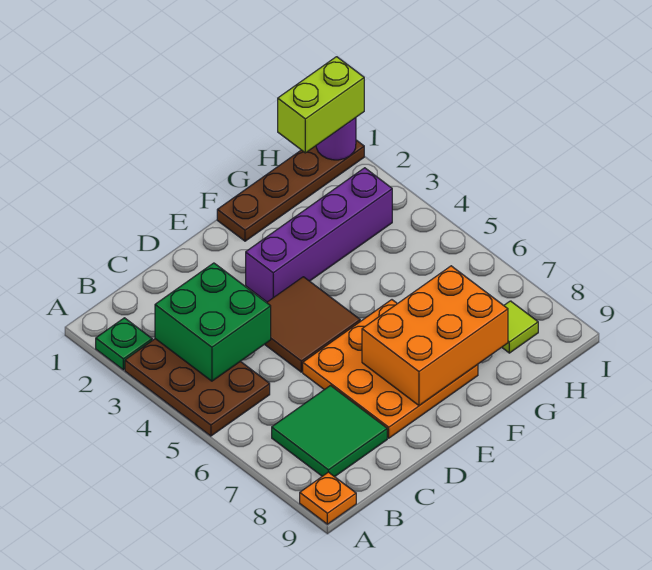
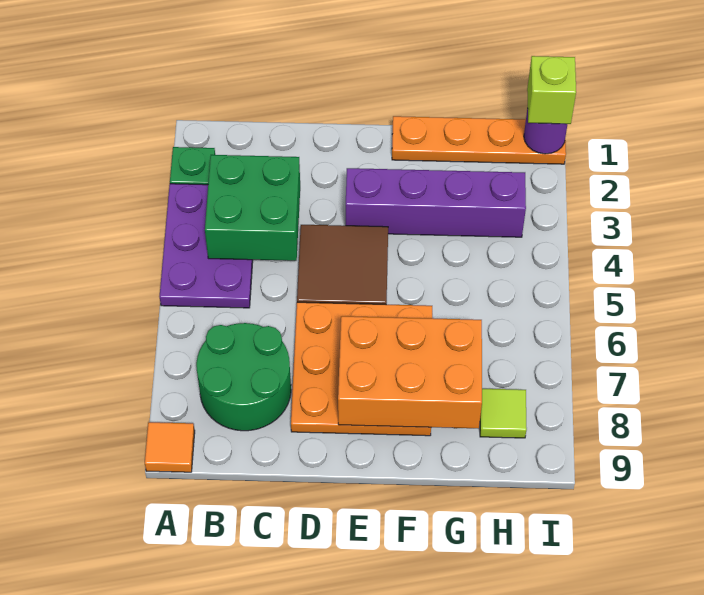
brown plate A3:B5 level 1 -> purple plate A3:B5 level 1
orange plate A9 level 1 -> orange tile A9 level 1
green tile B7:C8 level 1 -> green round brick B7:C8 level 1
brown plate F1:I1 level 1 -> orange plate F1:I1 level 1
lime brick H1:I1 level 3 -> lime brick I1 level 3

